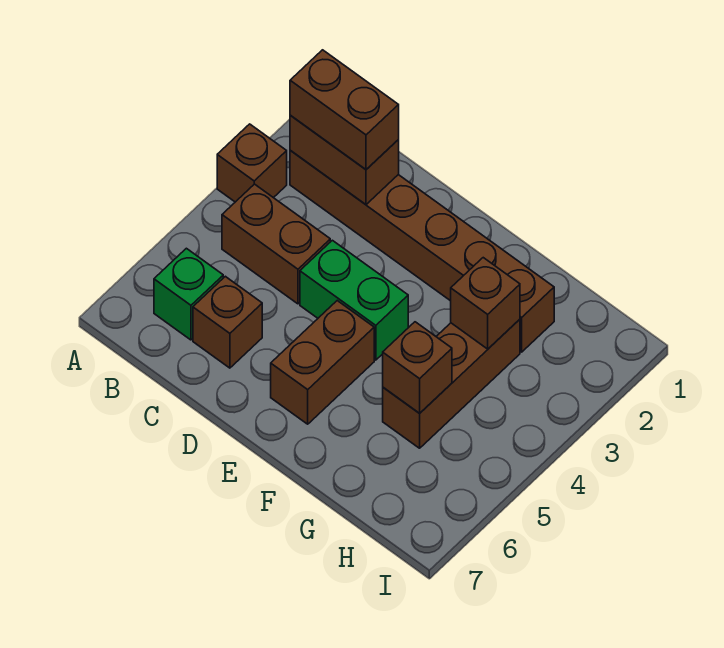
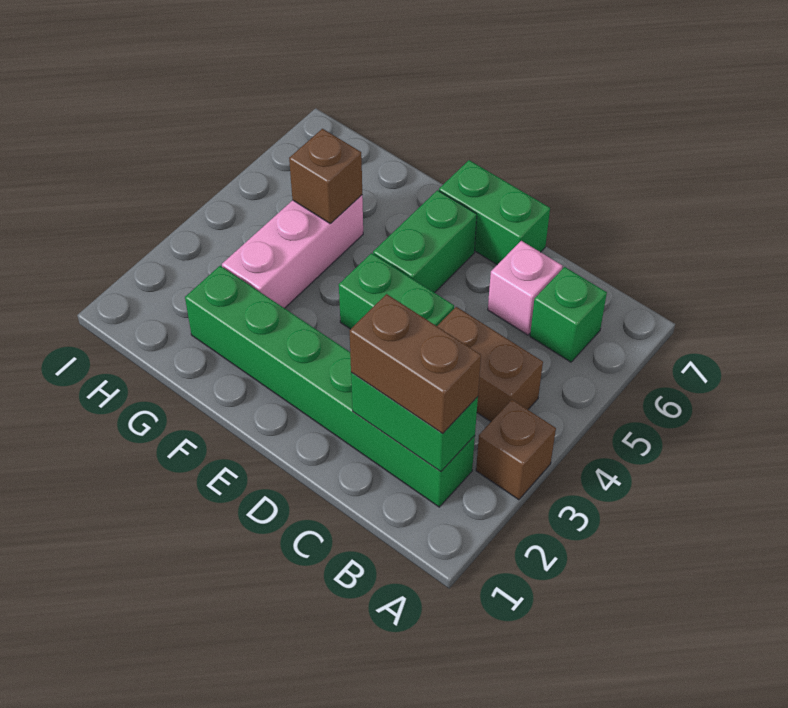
brown brick B2:G2 level 1 -> green brick B2:G2 level 1
brown brick B2:C2 level 2 -> green brick B2:C2 level 2
brown brick C6 level 1 -> pink brick C6 level 1
none -> green brick D7:E7 level 1
brown brick E5:E6 level 1 -> green brick E5:E6 level 1
brown brick G3:G5 level 1 -> pink brick G3:G5 level 1
brown brick G3 level 2 -> none

